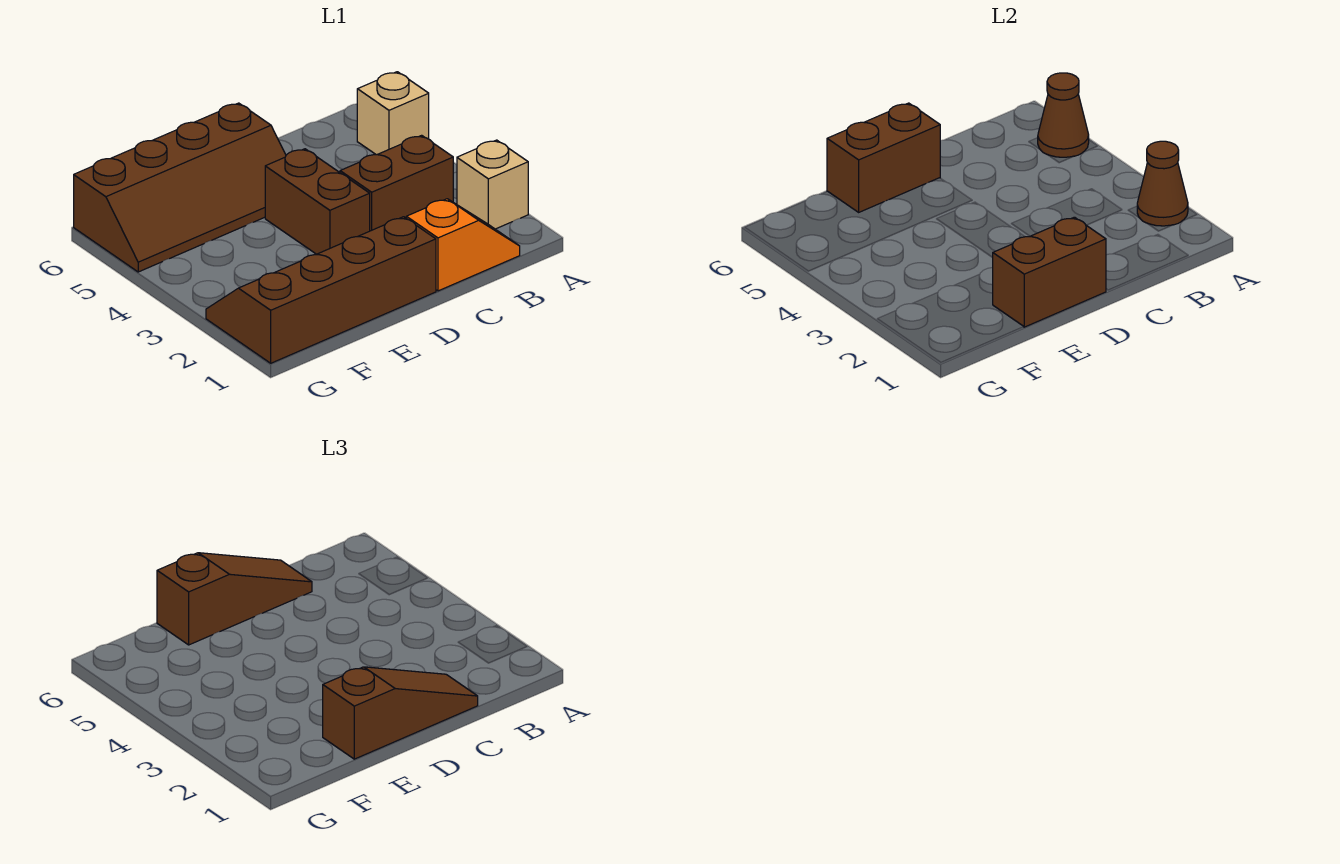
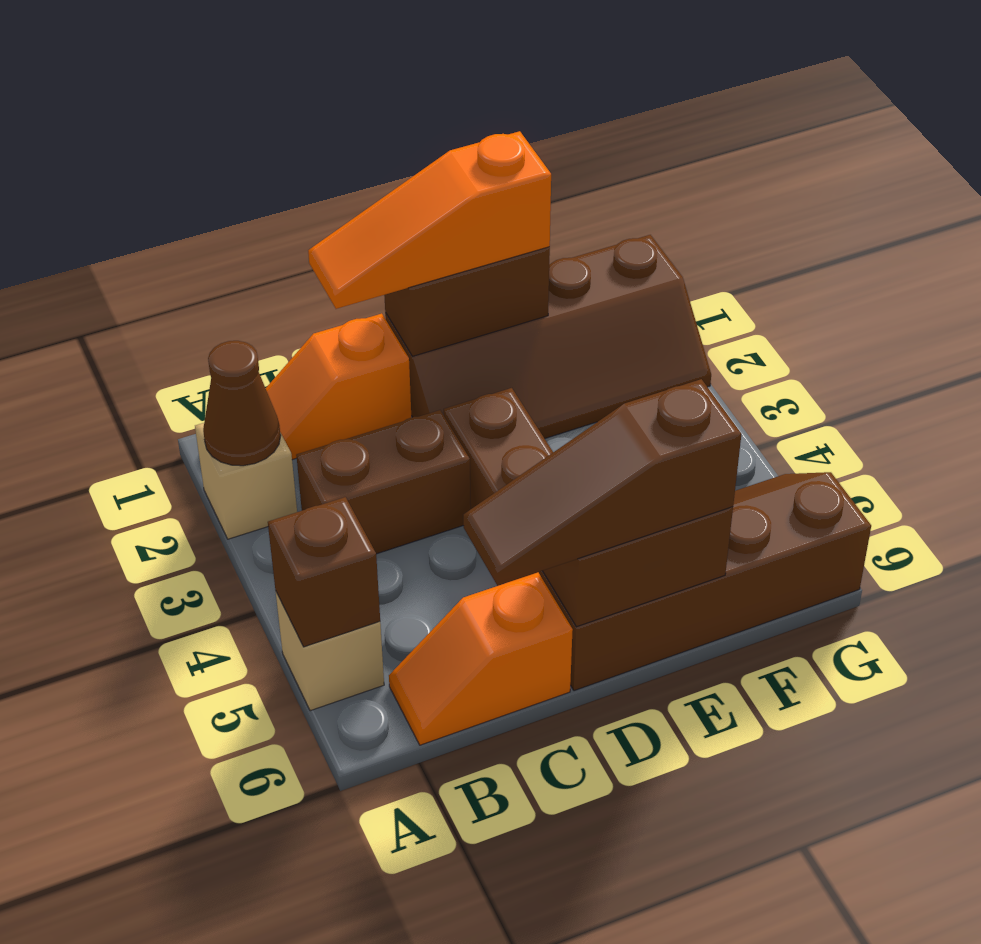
brown cone A5 level 2 -> brown brick A5 level 2
none -> orange slope B6:C6 level 1 top C
brown slope C1:E1 level 3 top E -> orange slope C1:E1 level 3 top E

